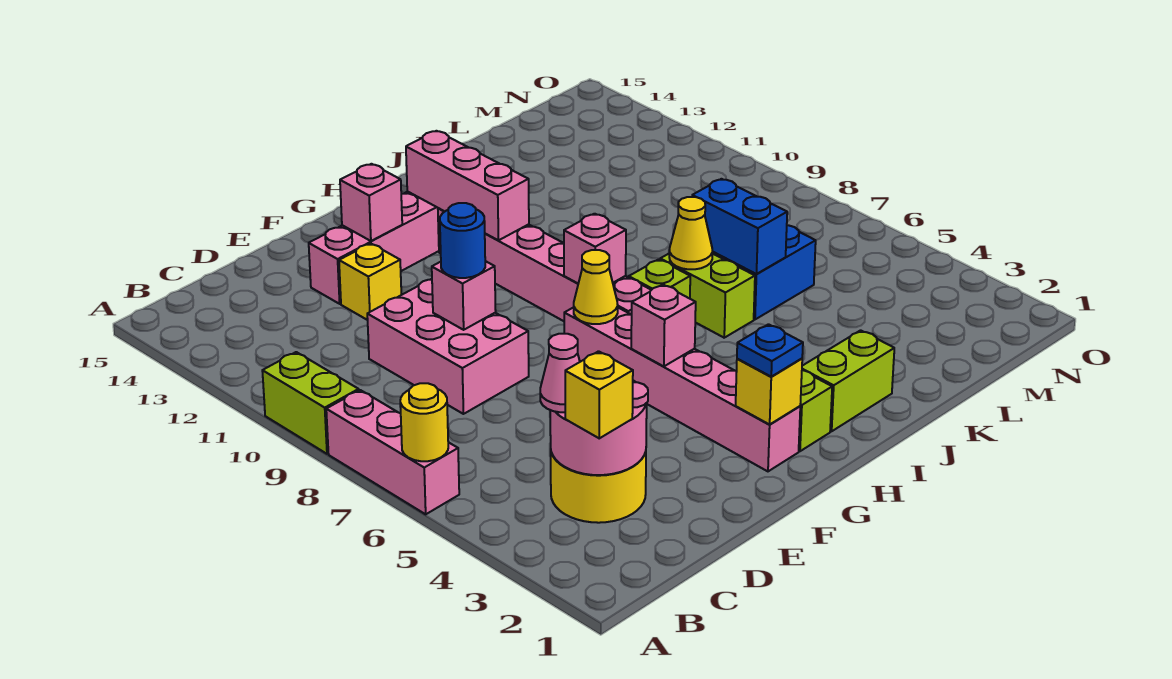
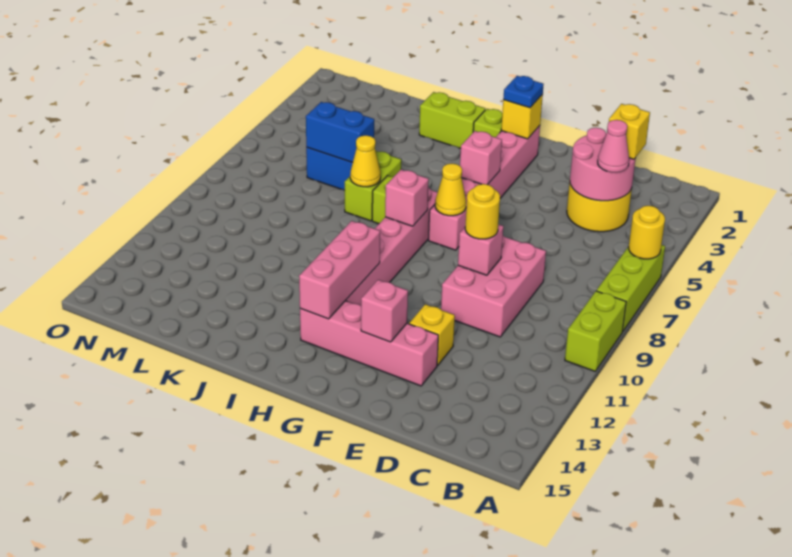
pink brick A6:A8 level 1 -> lime brick A6:A8 level 1
blue round brick E9 level 3 -> yellow round brick E9 level 3
blue brick K6:K7 level 2 -> blue brick K6:L6 level 2

